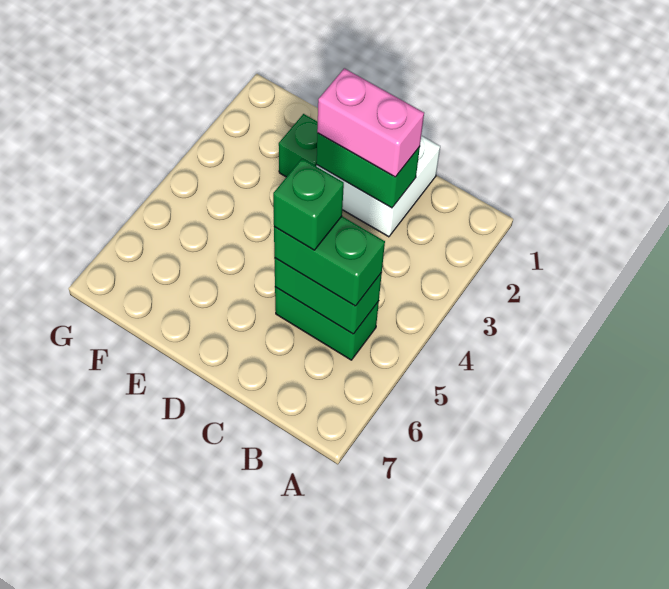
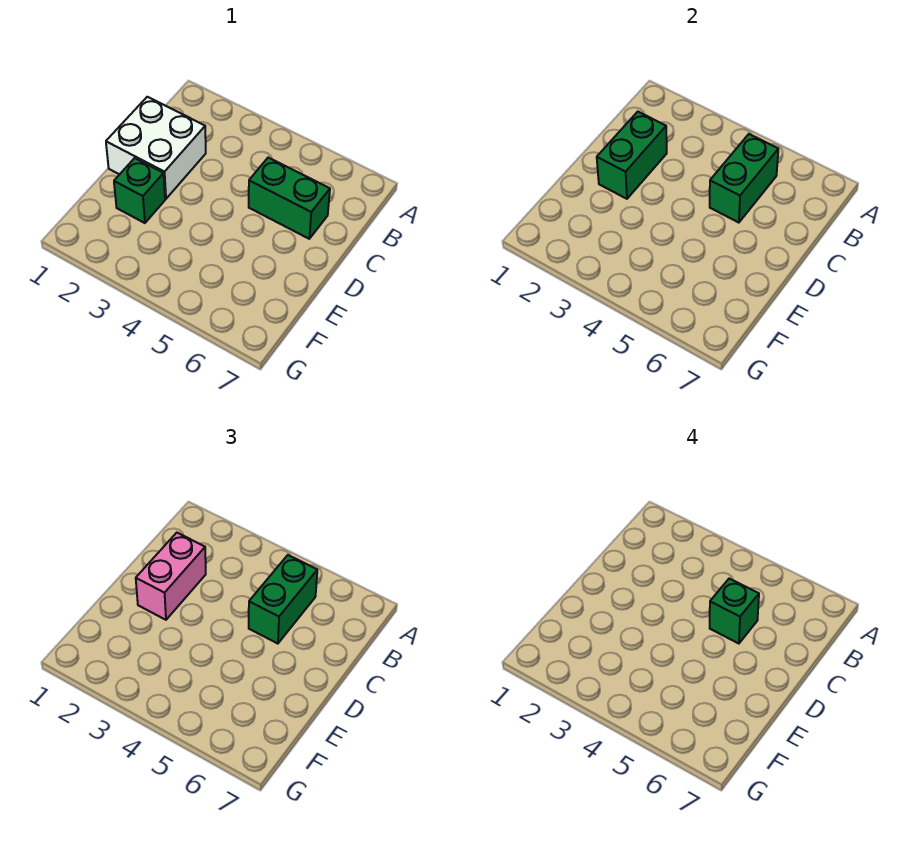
green brick B5:C5 level 1 -> green brick C5:C6 level 1

